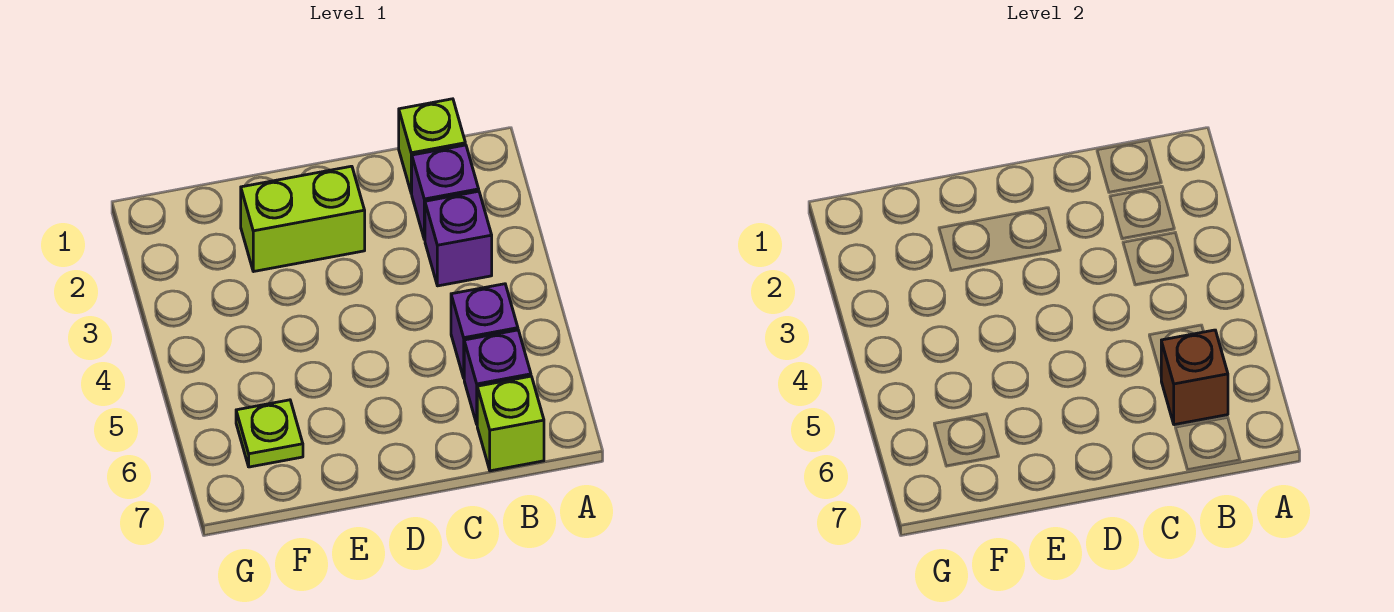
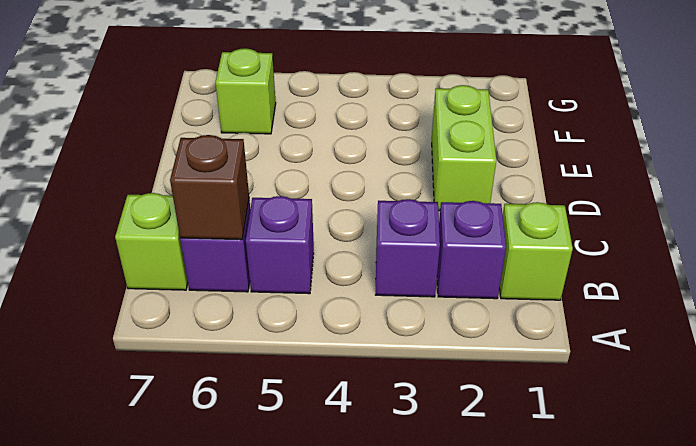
lime plate F6 level 1 -> lime brick F6 level 1

